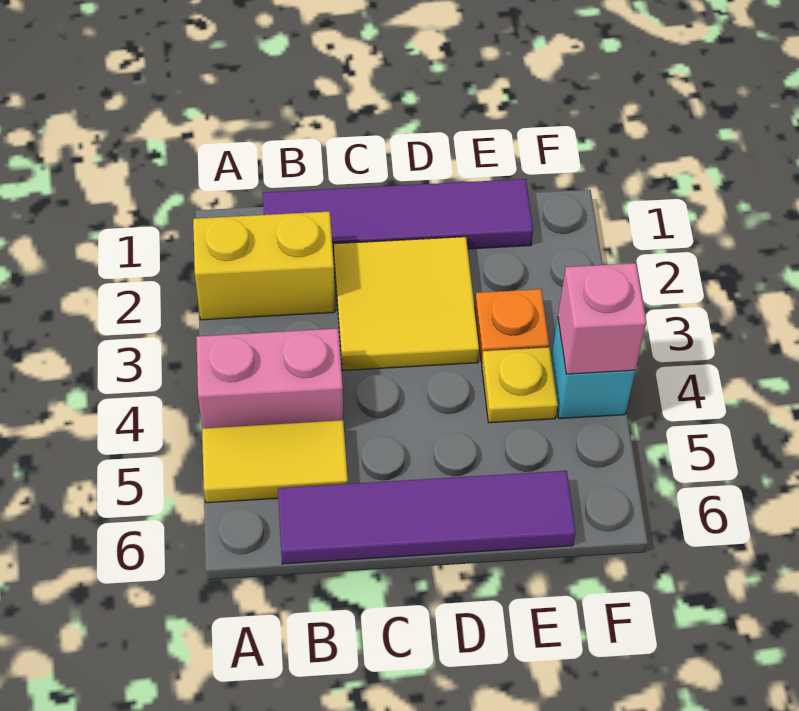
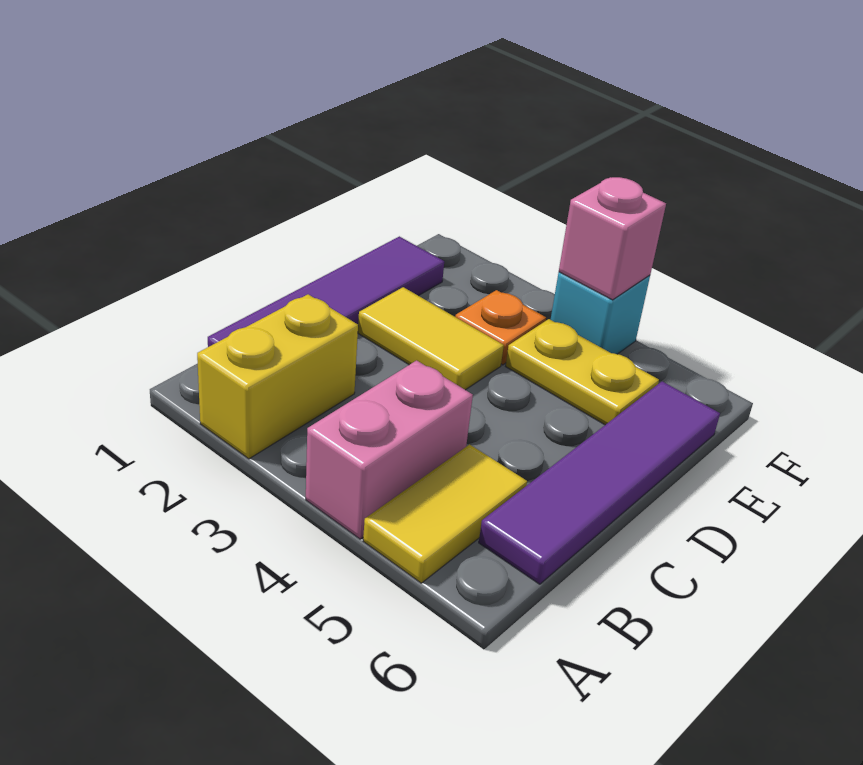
yellow tile C2:D3 level 1 -> yellow tile D2:D3 level 1
yellow plate E4 level 1 -> yellow plate E4:E5 level 1

